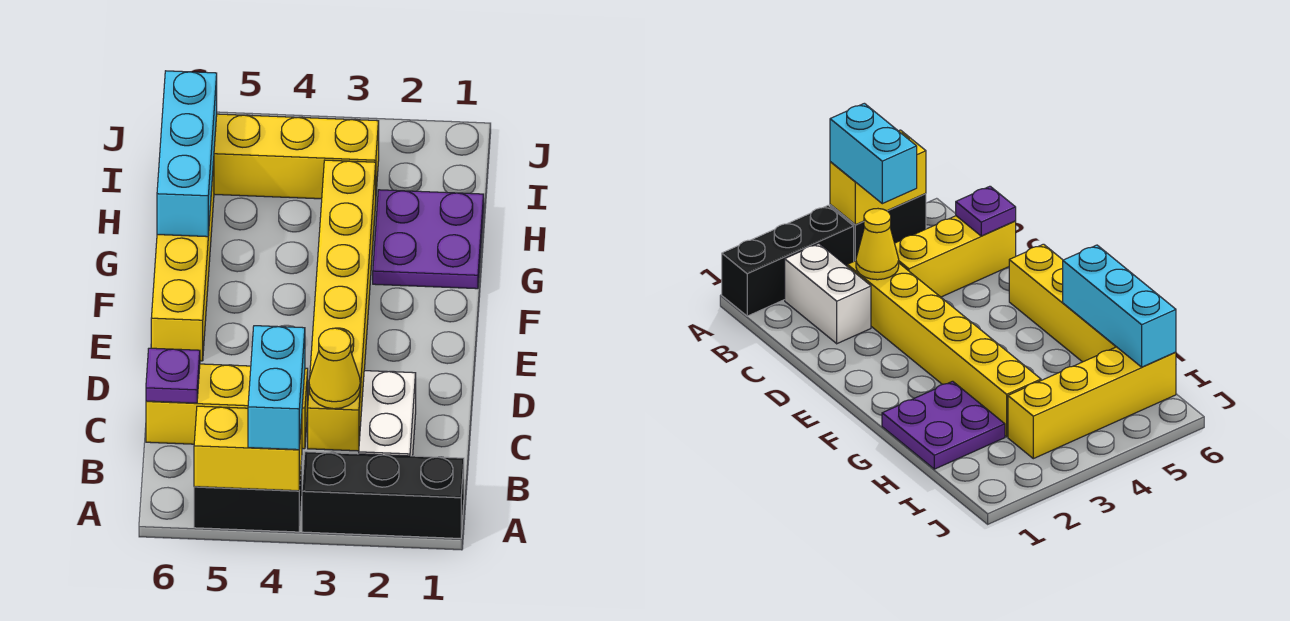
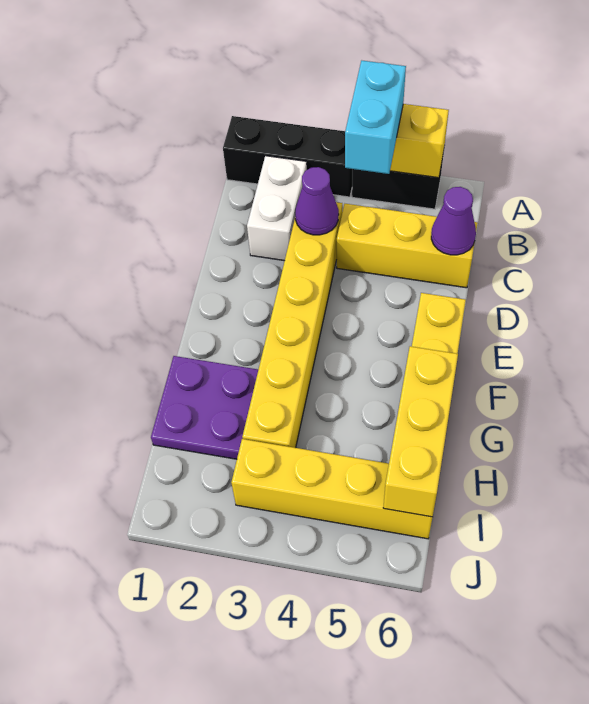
yellow cone C3 level 2 -> purple cone C3 level 2
purple plate C6 level 2 -> purple cone C6 level 2
cyan brick G6:I6 level 2 -> yellow brick G6:I6 level 2

